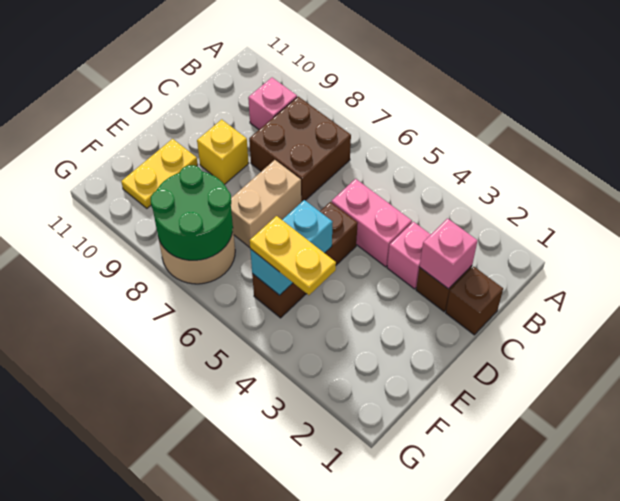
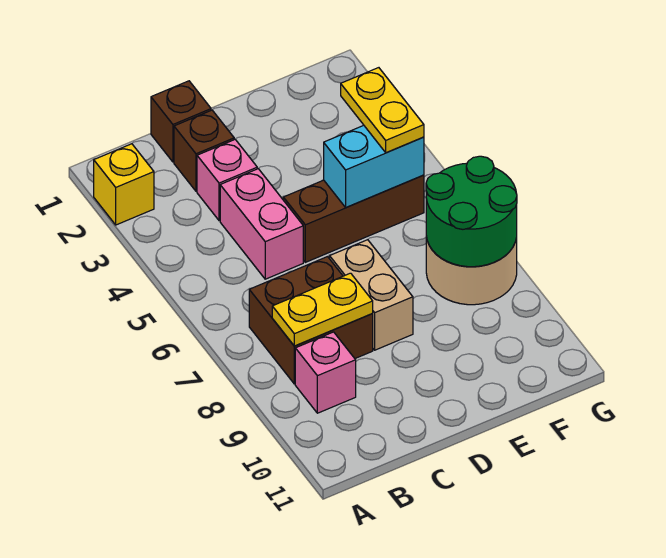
pink brick C2 level 2 -> none
tan brick D7:E7 level 1 -> tan brick D7:D8 level 1
yellow brick D9 level 1 -> yellow brick A2 level 1
yellow plate E10:F10 level 1 -> yellow plate B8:C8 level 2

